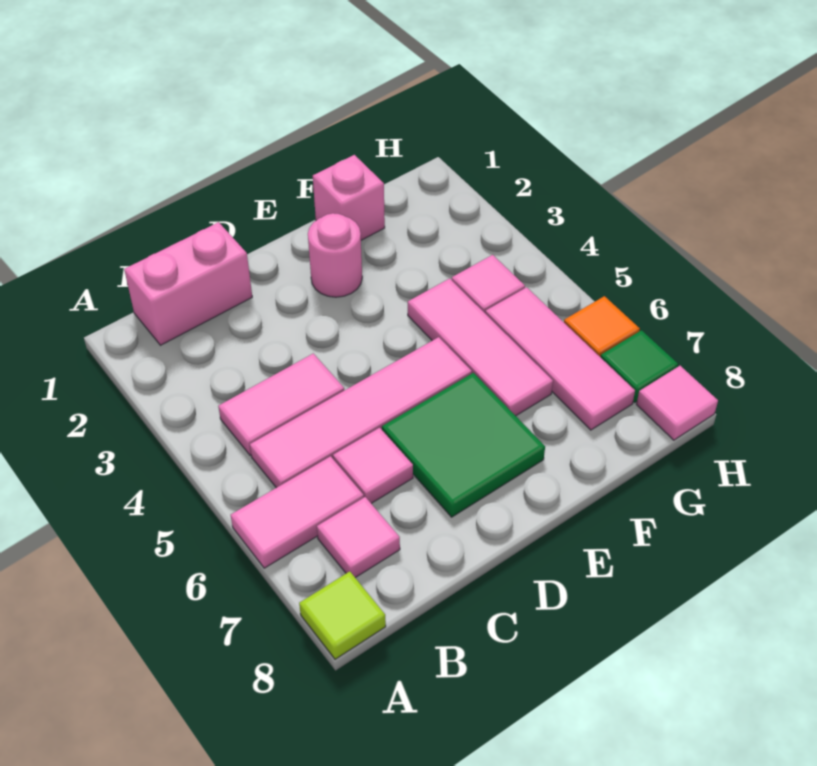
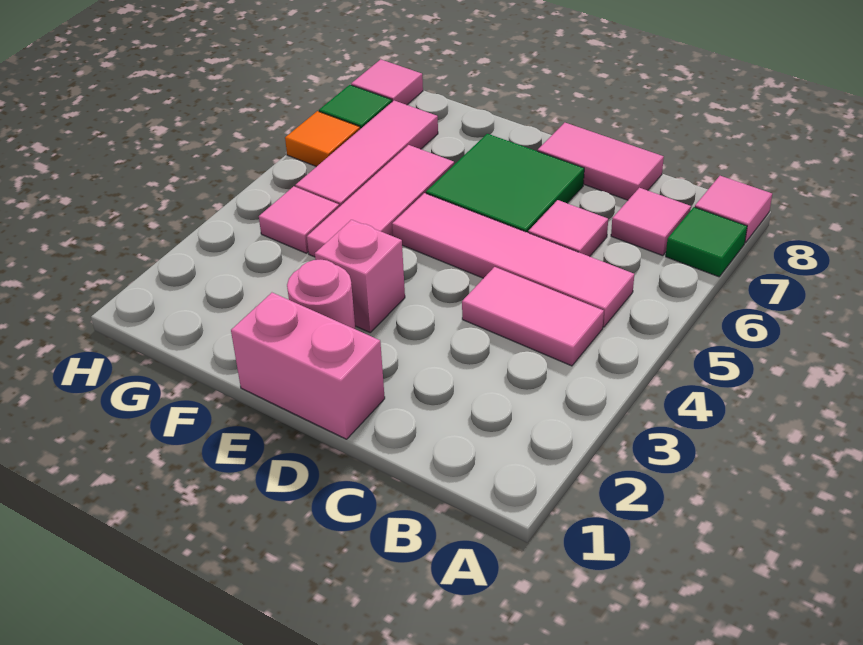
pink tile A6:B6 level 1 -> pink tile C8:D8 level 1
none -> green tile A7 level 1
lime tile A8 level 1 -> pink tile A8 level 1
pink brick B1:C1 level 1 -> pink brick D1:E1 level 1
pink brick F1 level 1 -> pink brick E3 level 1

